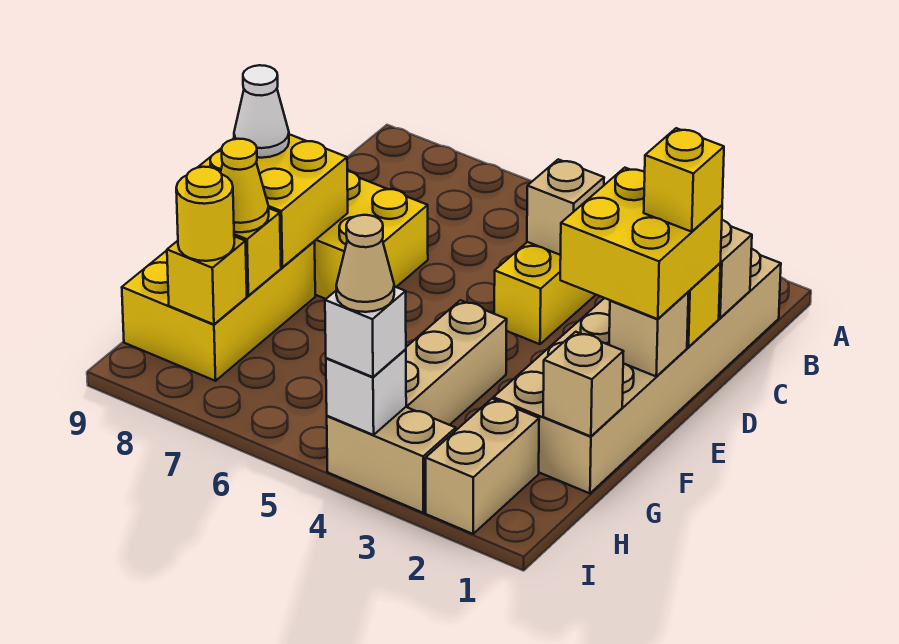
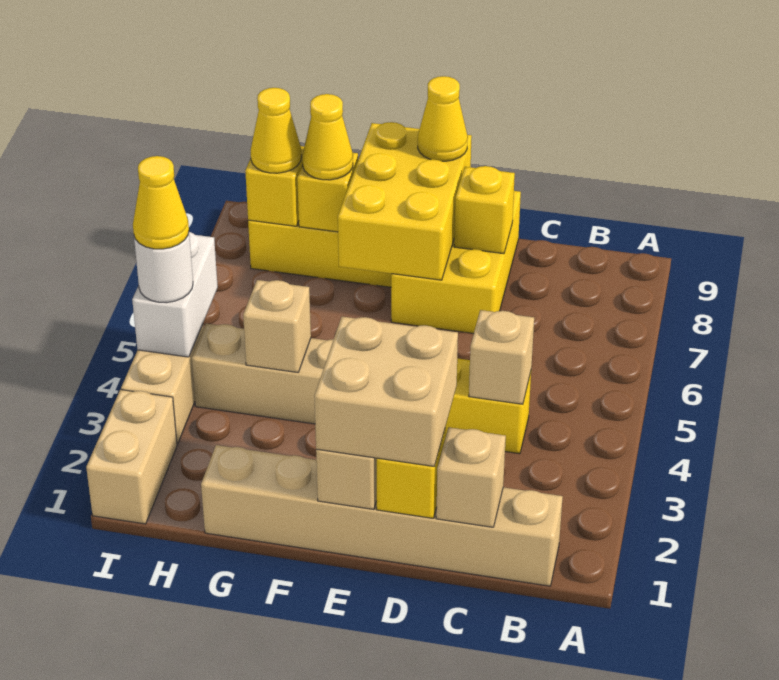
tan brick B1:G2 level 1 -> tan brick B1:G1 level 1
yellow brick D1:E2 level 3 -> tan brick D1:E2 level 3
yellow brick D1 level 4 -> yellow brick D8 level 2
yellow brick E8:F9 level 2 -> yellow brick E7:F9 level 2
white cone E9 level 3 -> yellow cone E9 level 3
tan brick G1 level 2 -> tan brick G4 level 2
tan brick H2:I2 level 1 -> tan brick I1:I2 level 1
yellow round brick H8 level 3 -> yellow cone H8 level 3
white brick I4 level 2 -> white brick I4:I5 level 2
white brick I4 level 3 -> white round brick I4 level 3
tan cone I4 level 4 -> yellow cone I4 level 4

